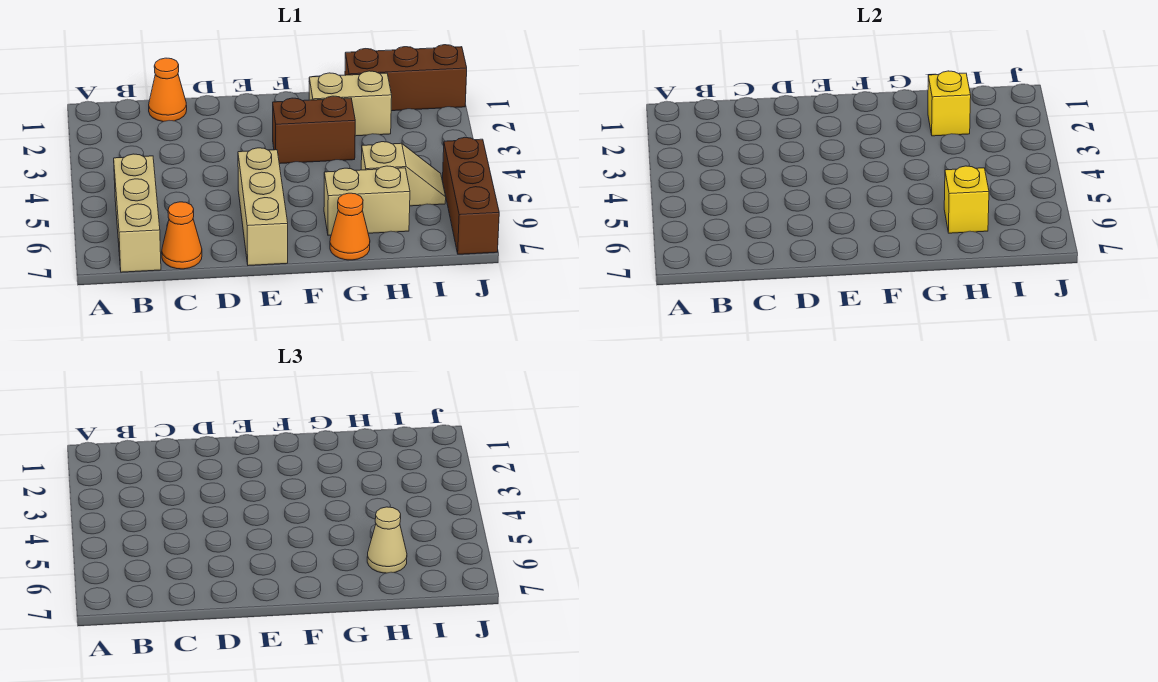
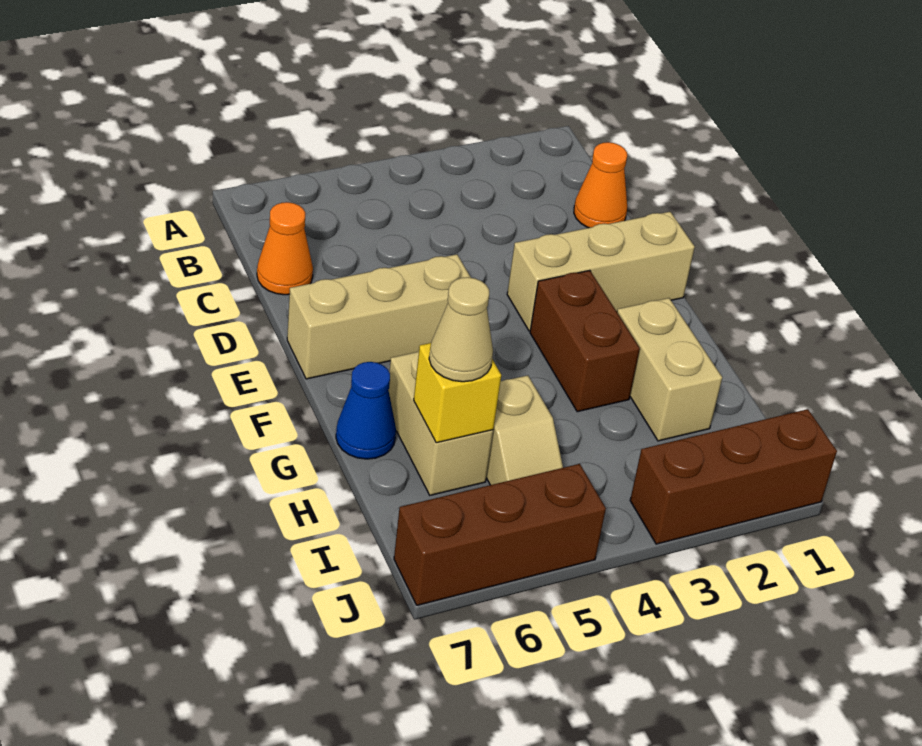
tan brick B5:B7 level 1 -> tan brick E1:E3 level 1
orange cone G7 level 1 -> blue cone G7 level 1
brown brick H1:J1 level 1 -> brown brick J1:J3 level 1
yellow brick H2 level 2 -> none

